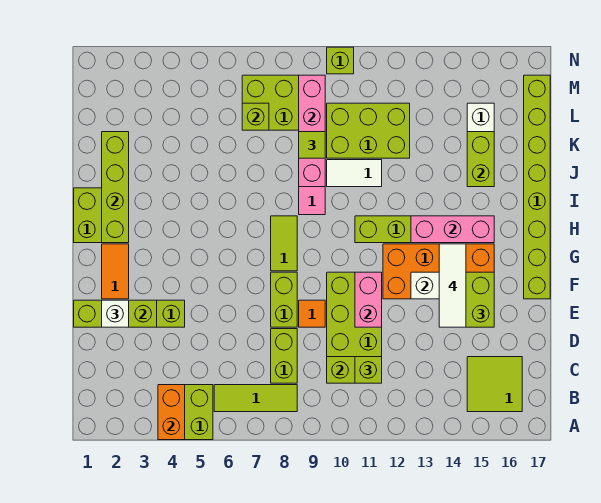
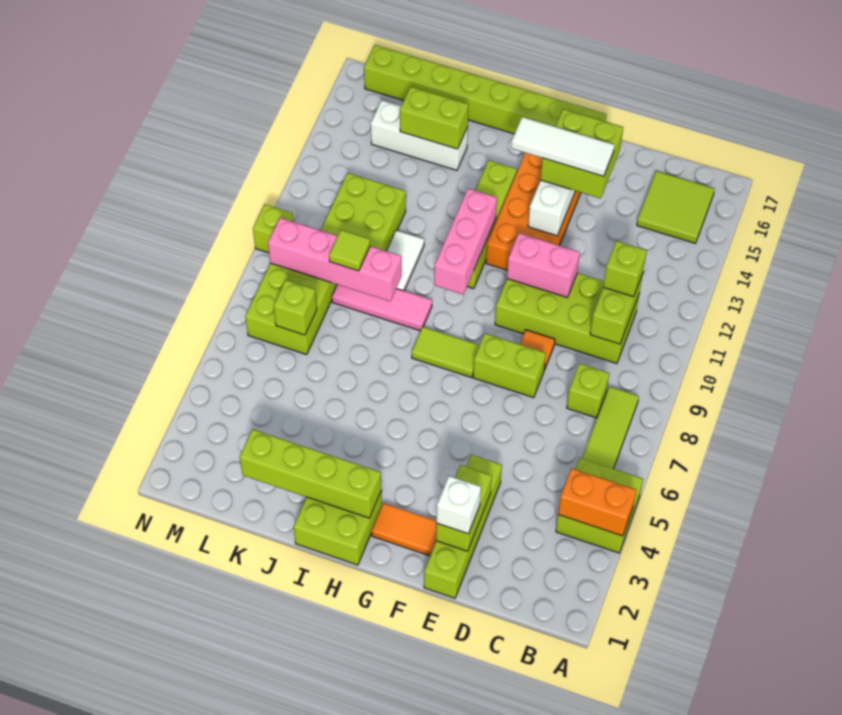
lime brick C8:D8 level 1 -> lime brick C8 level 1
pink brick H13:H15 level 2 -> pink brick H10:H12 level 2

